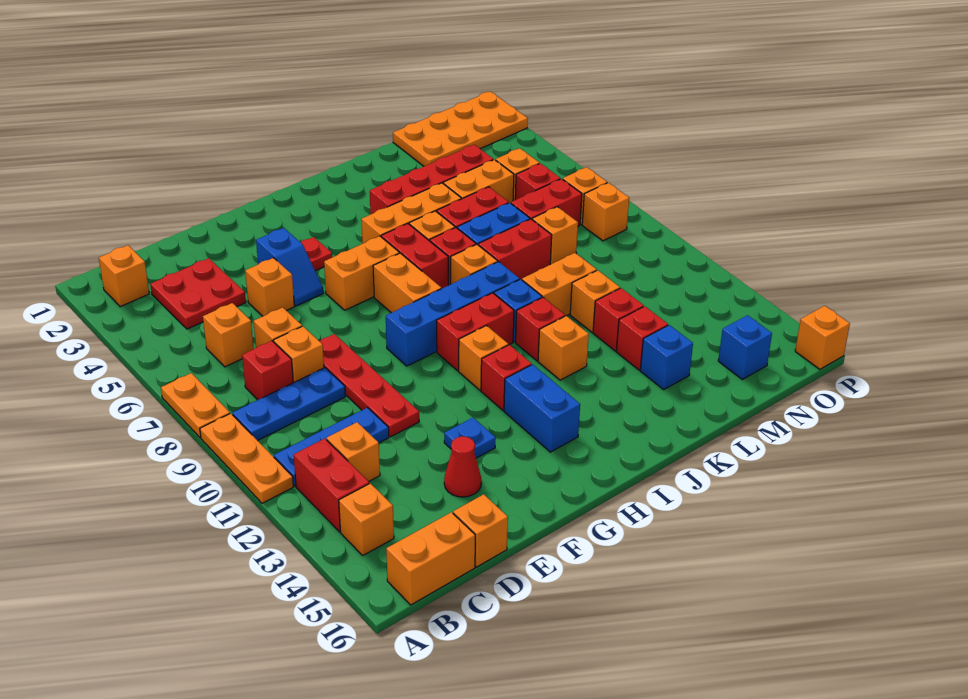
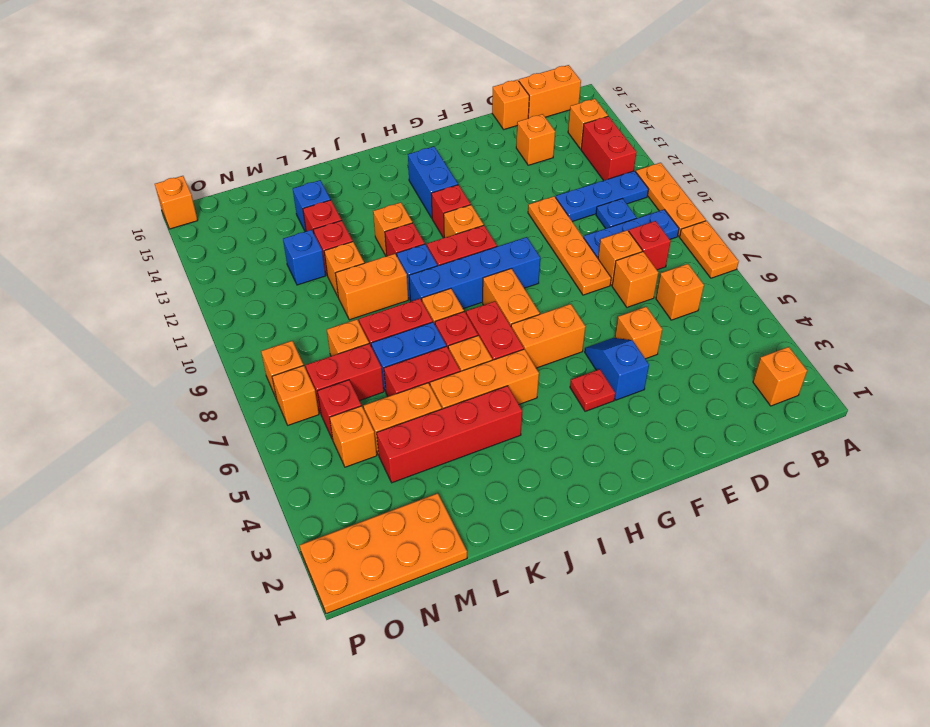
red plate C3:D4 level 1 -> none
orange brick C12 level 1 -> orange brick D14 level 1
red plate E8:E11 level 1 -> orange plate E8:E11 level 1
red cone E14 level 1 -> none
blue plate F13 level 1 -> blue plate C10 level 1
blue brick N15 level 1 -> blue brick M12 level 1

